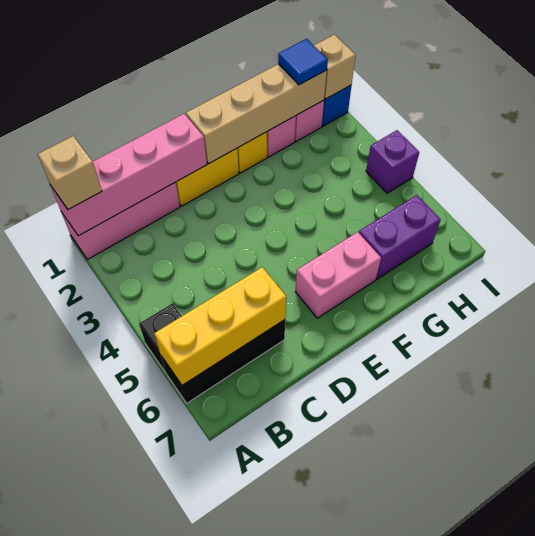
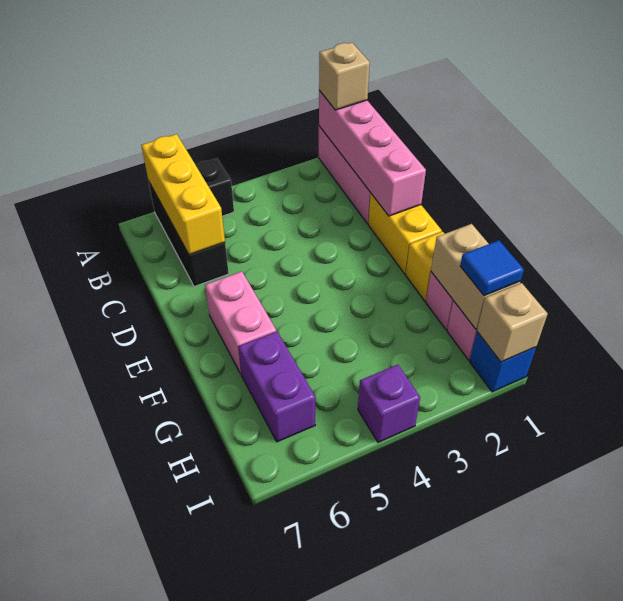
tan brick E1:H1 level 2 -> tan brick G1:H1 level 2

